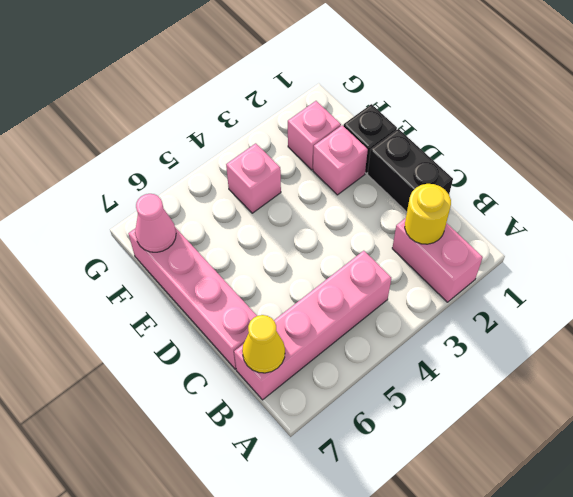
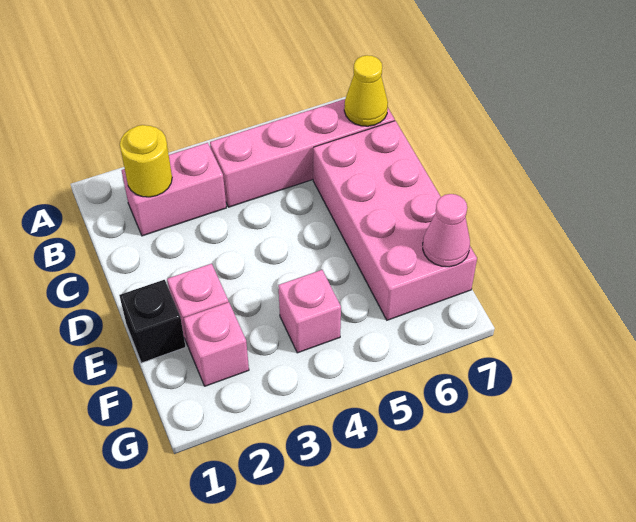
pink brick A2:B2 level 1 -> pink brick B2:B3 level 1
black brick C1:D1 level 1 -> none
pink brick C7:F7 level 1 -> pink brick C6:F7 level 1

